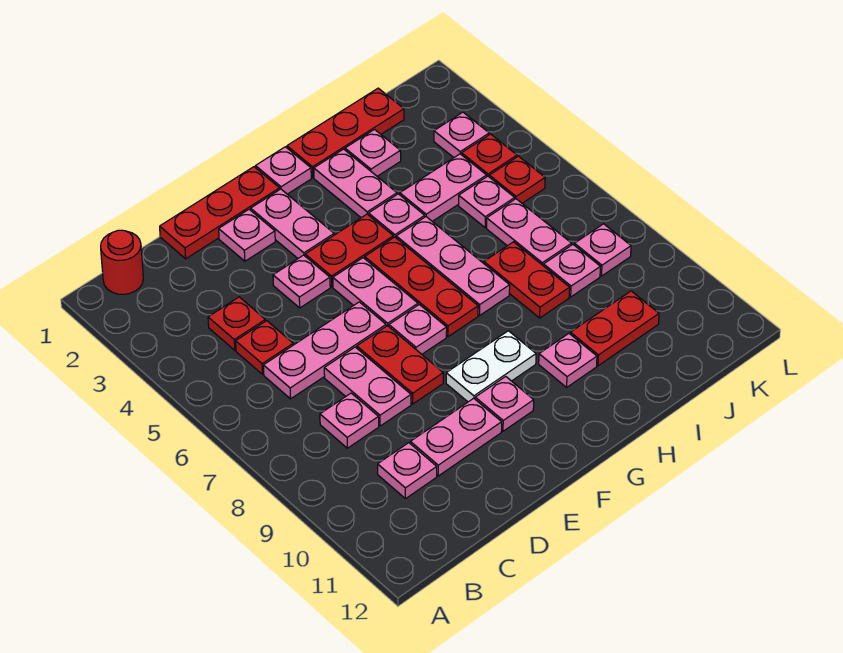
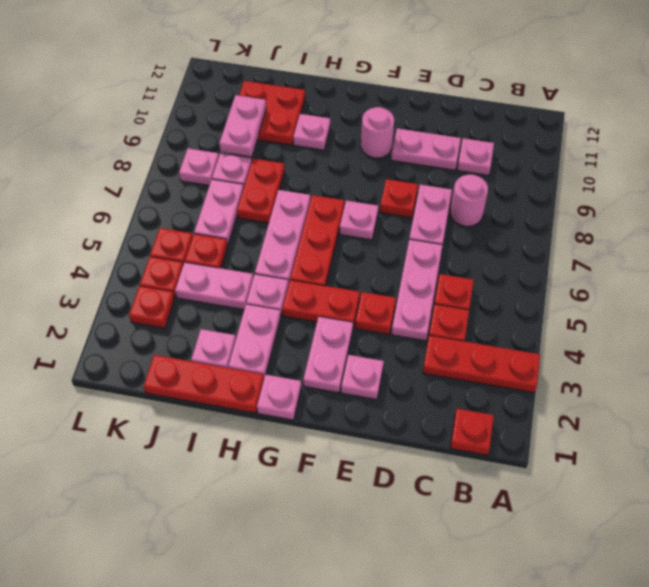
red round brick B1 level 1 -> red plate B1 level 1
pink plate C6:E6 level 1 -> pink plate D4:D6 level 1
pink plate C8 level 1 -> pink round brick C8 level 1
red plate D1:F1 level 1 -> red plate A3:C3 level 1
pink plate E4 level 1 -> red plate E4 level 1
red plate E7:E8 level 1 -> red plate E8 level 1
pink plate F5:F6 level 1 -> pink plate J9:J10 level 2
white plate F9:G9 level 1 -> none
pink plate F10 level 1 -> pink round brick F10 level 1
red plate I10:J10 level 1 -> red plate I10:J11 level 1
pink plate J5 level 1 -> red plate J5 level 1
pink plate K3 level 1 -> red plate K3 level 1

